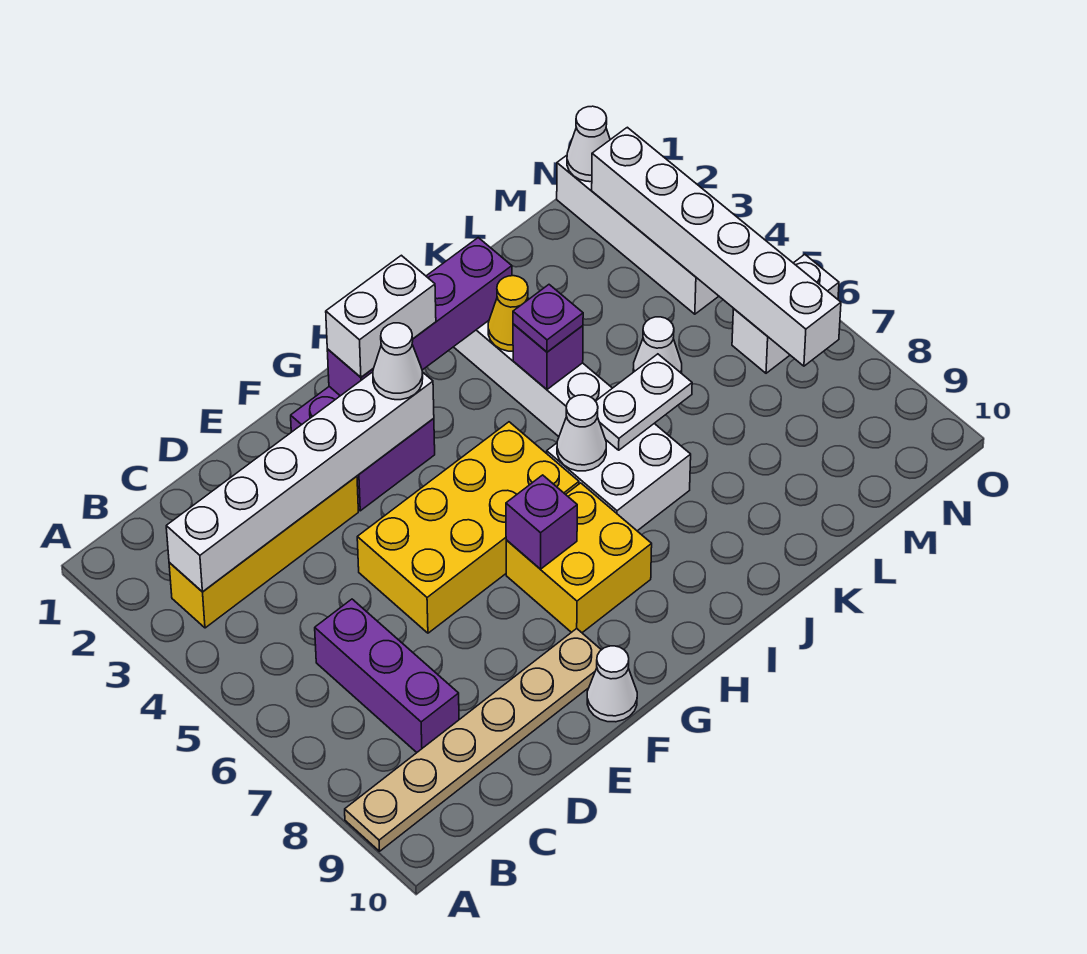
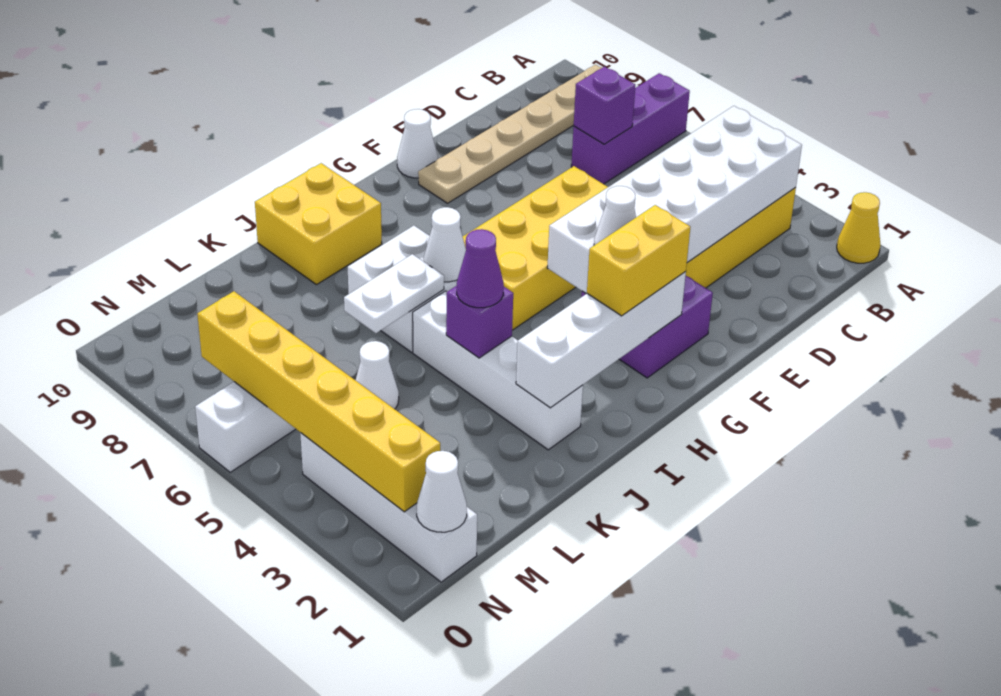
white brick B3:G3 level 2 -> white brick B3:G4 level 2
purple brick C6:C8 level 1 -> purple brick A7:C7 level 1
purple brick G2:J2 level 2 -> white brick G2:J2 level 2
white brick G2:H2 level 3 -> yellow brick G2:H2 level 3
yellow brick G7:H8 level 1 -> yellow brick I9:J10 level 1
purple brick G7 level 2 -> purple brick C7 level 2
yellow cone J3 level 2 -> yellow cone A1 level 1
purple plate J4 level 3 -> purple cone J4 level 3
white brick N2:N7 level 2 -> yellow brick N2:N7 level 2

